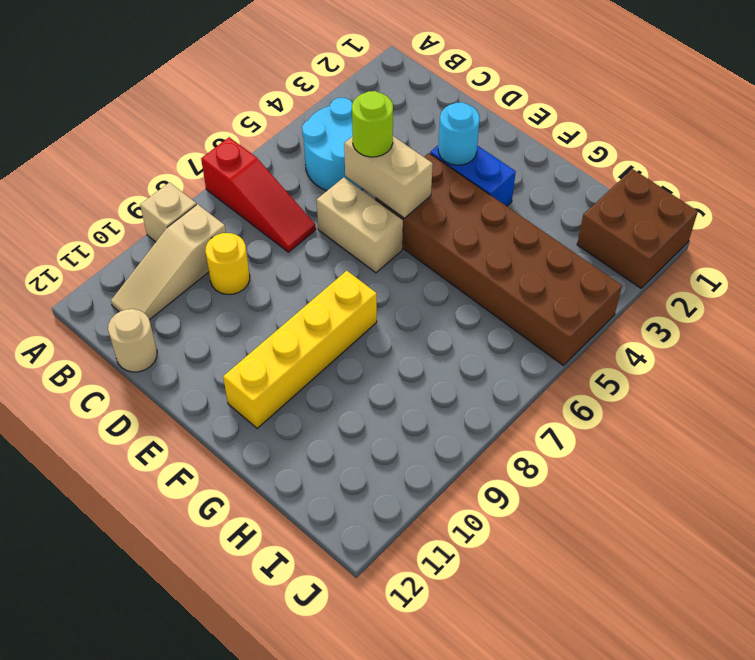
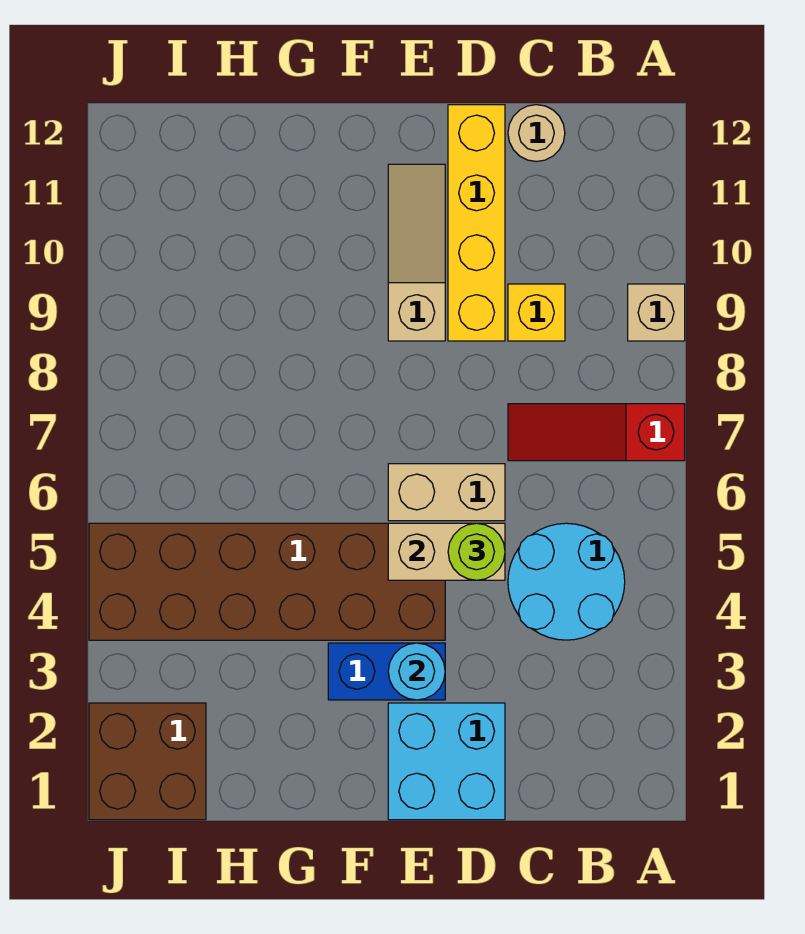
tan slope B9:B11 level 1 top 9 -> tan slope E9:E11 level 1 top 9
yellow round brick C9 level 1 -> yellow brick C9 level 1
none -> cyan brick D1:E2 level 1
yellow brick F8:F11 level 1 -> yellow brick D9:D12 level 1

